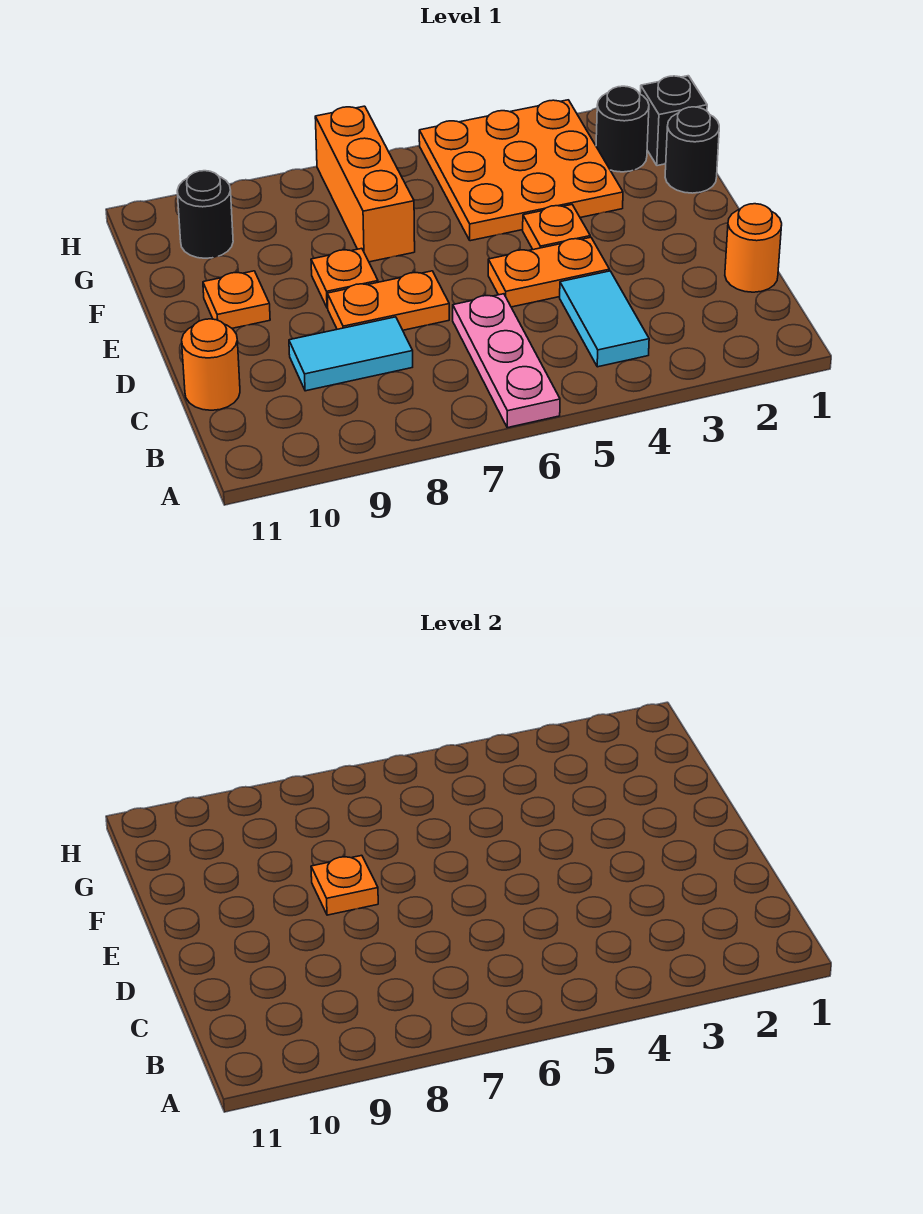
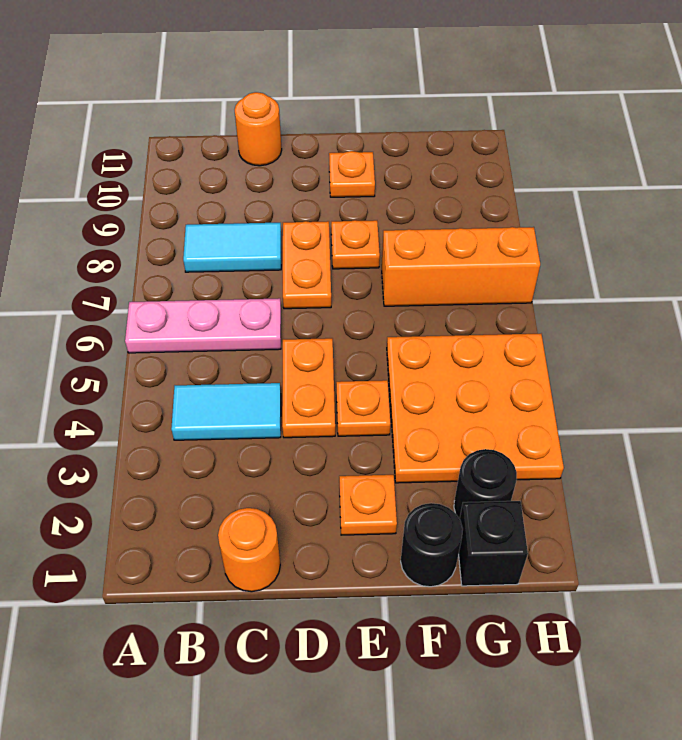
cyan tile C8:C9 level 1 -> cyan tile B8:C8 level 1
orange plate E8 level 2 -> orange plate E2 level 1
black round brick G10 level 1 -> none

